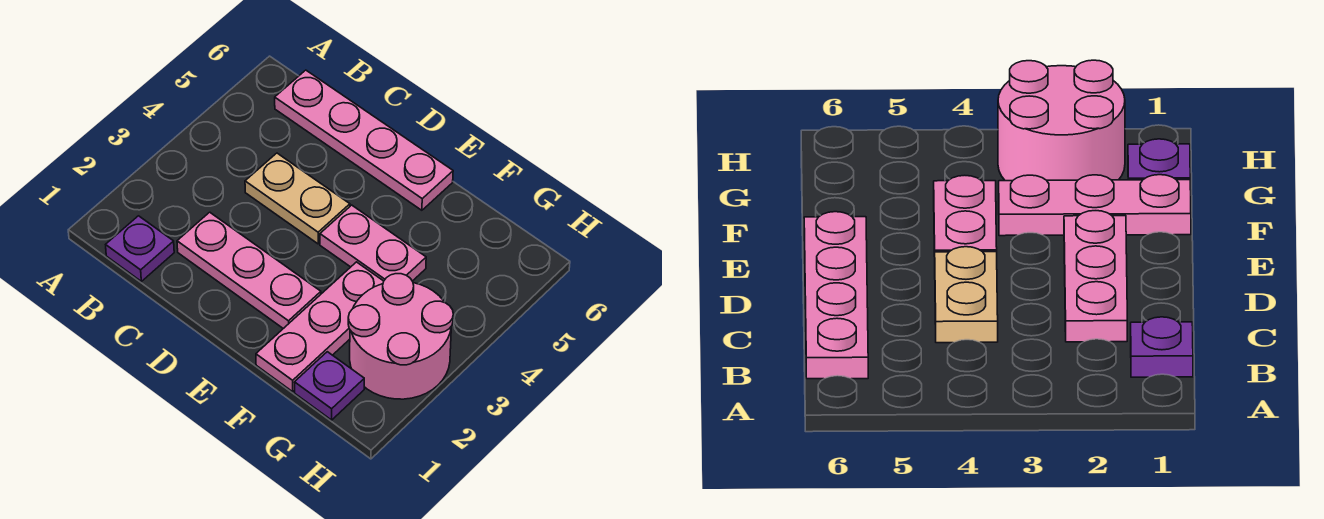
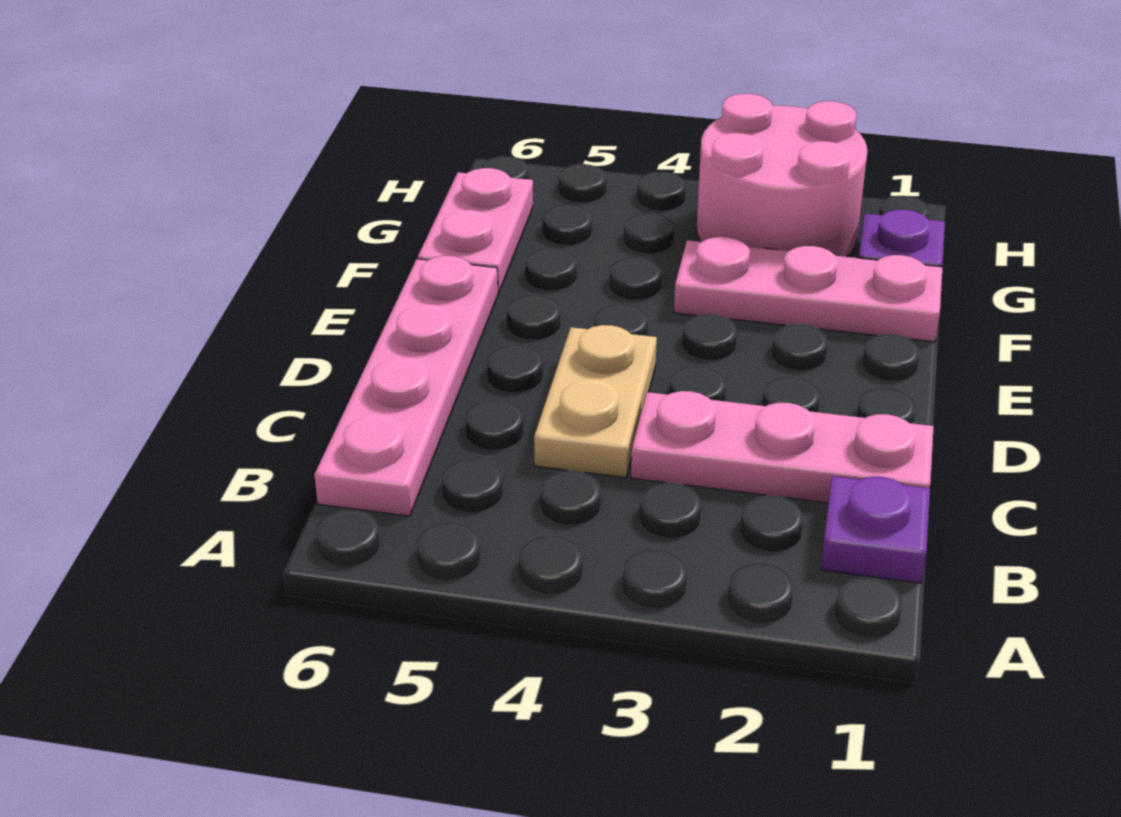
pink plate C2:E2 level 1 -> pink plate C1:C3 level 1
pink plate E4:F4 level 1 -> pink plate F6:G6 level 1

